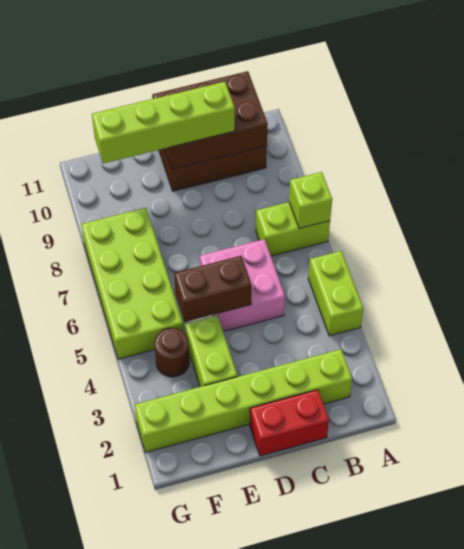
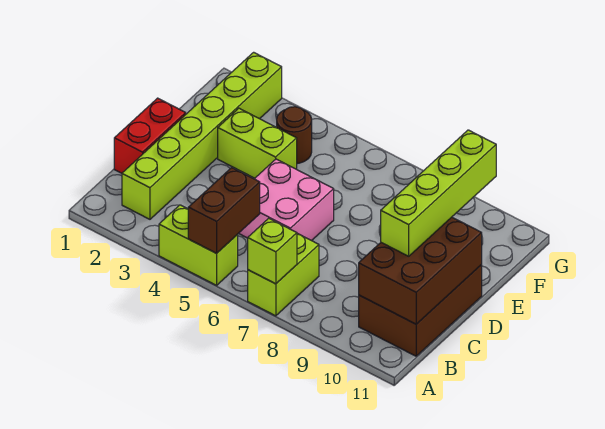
brown brick D5:E5 level 2 -> brown brick A5:B5 level 2
lime brick F5:G8 level 1 -> none

